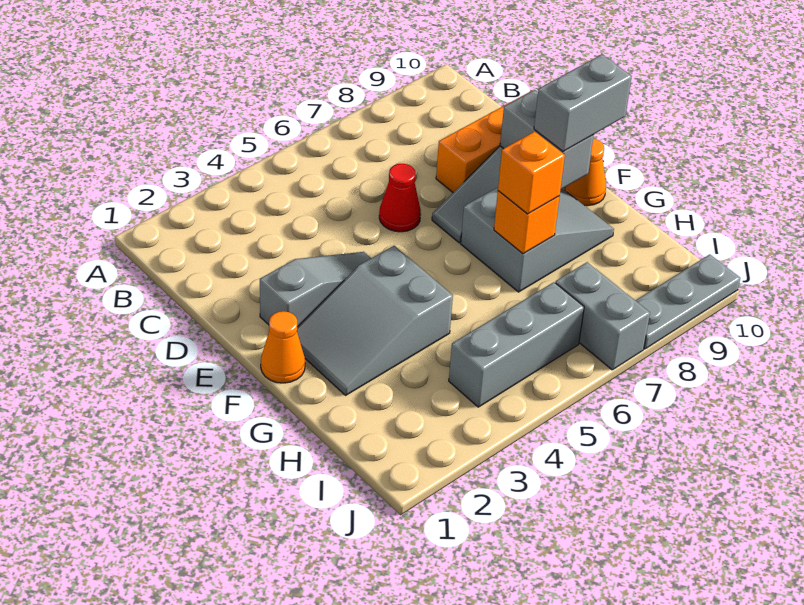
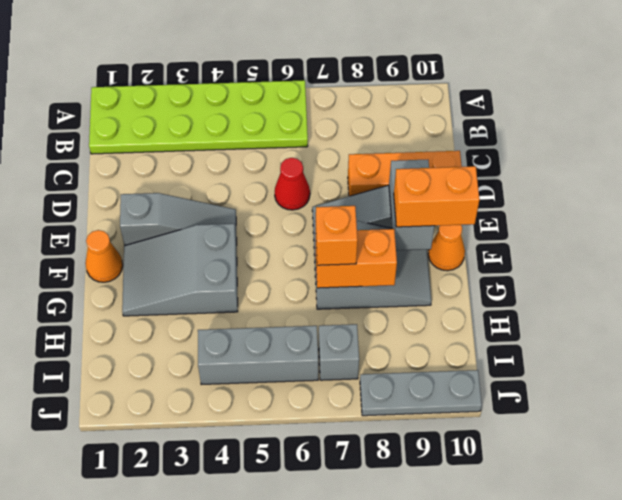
none -> lime plate A1:B6 level 1
grey brick F9:F10 level 3 -> orange brick F9:F10 level 3
orange brick G7 level 2 -> orange brick G7:G8 level 2
grey brick I7:J7 level 1 -> grey brick I7 level 1

